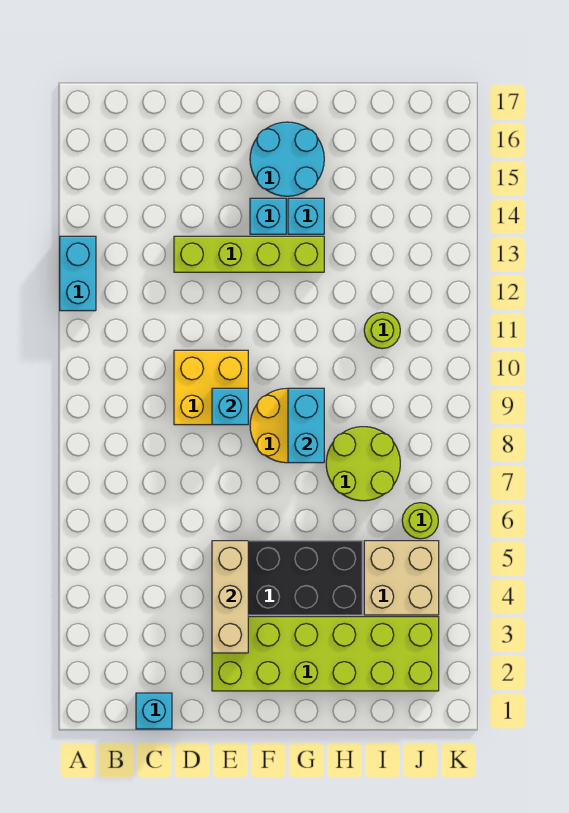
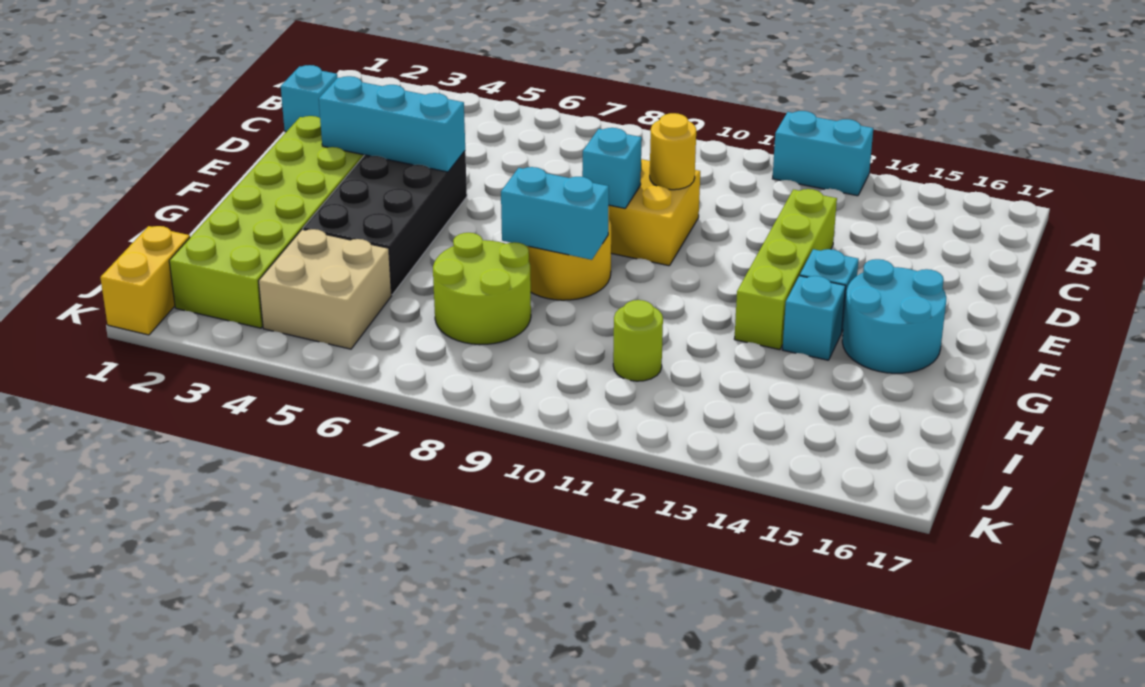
none -> yellow round brick D10 level 2
tan brick E3:E5 level 2 -> cyan brick E3:E5 level 2
none -> yellow brick J1:K1 level 1
lime round brick J6 level 1 -> none

